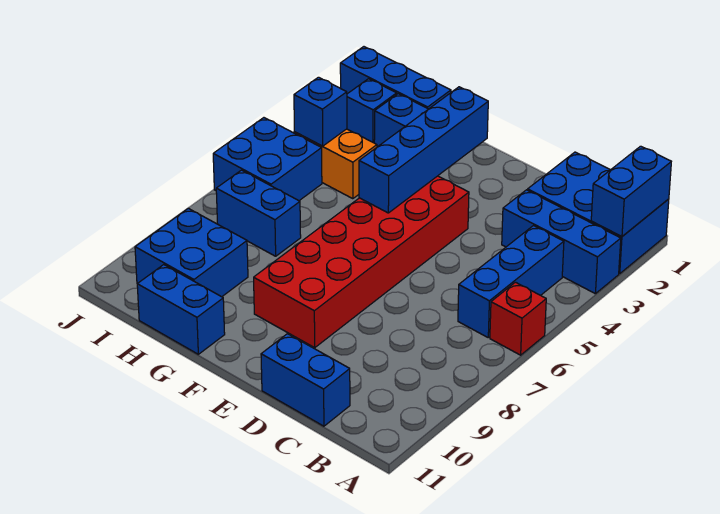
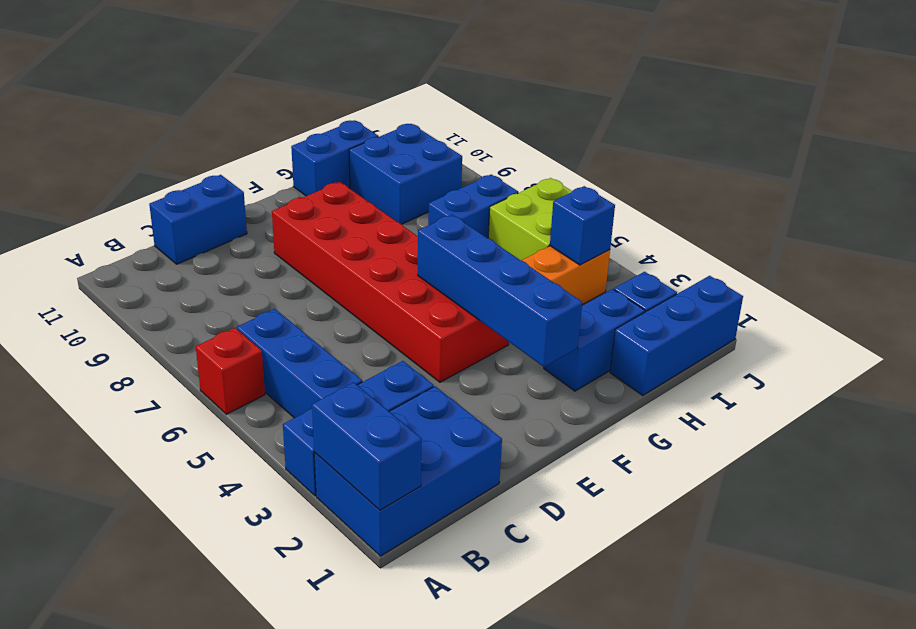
blue brick I5:J6 level 1 -> lime brick I5:J6 level 1

